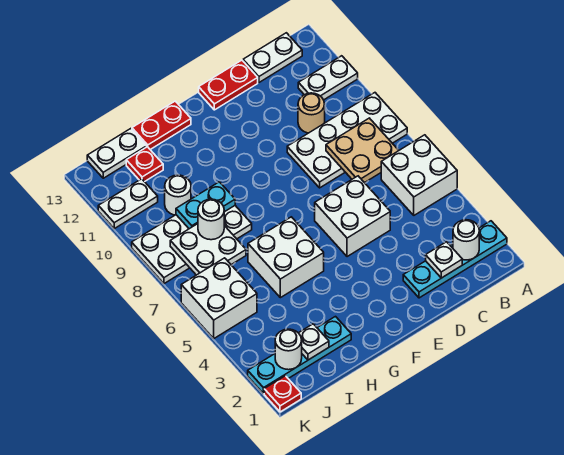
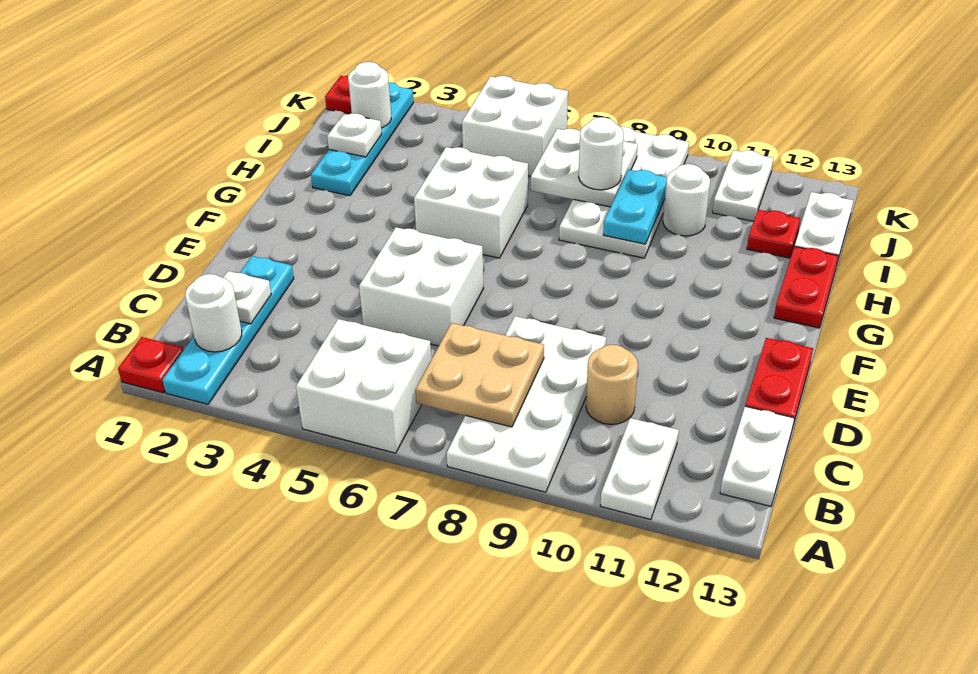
none -> red plate A1 level 1

